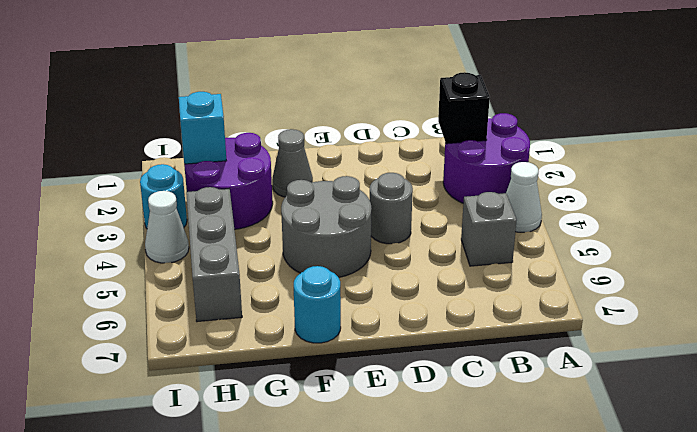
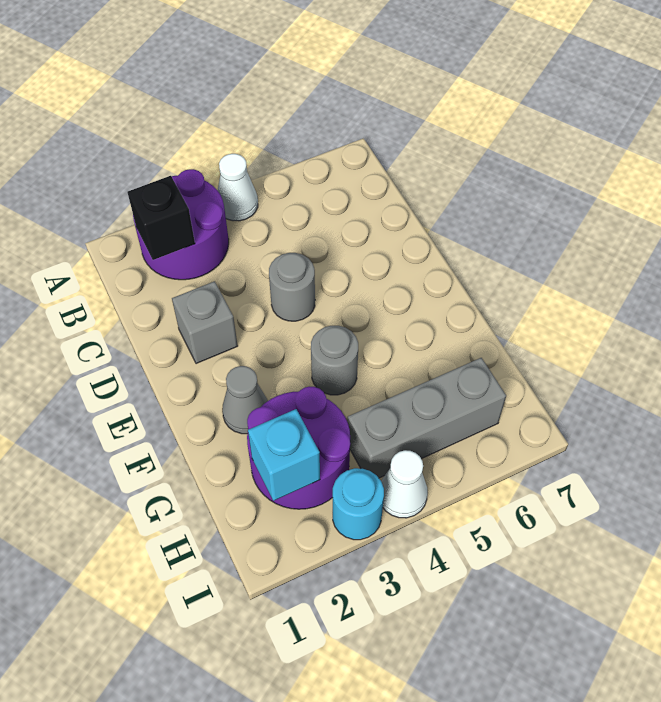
grey brick B5 level 1 -> grey brick D2 level 1
grey round brick E4:F5 level 1 -> grey round brick F4 level 1
cyan round brick F7 level 1 -> none

